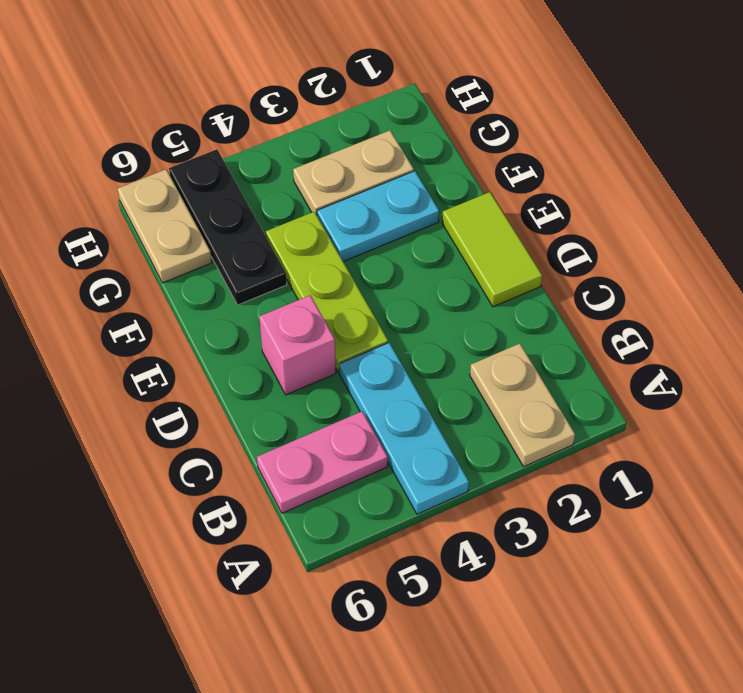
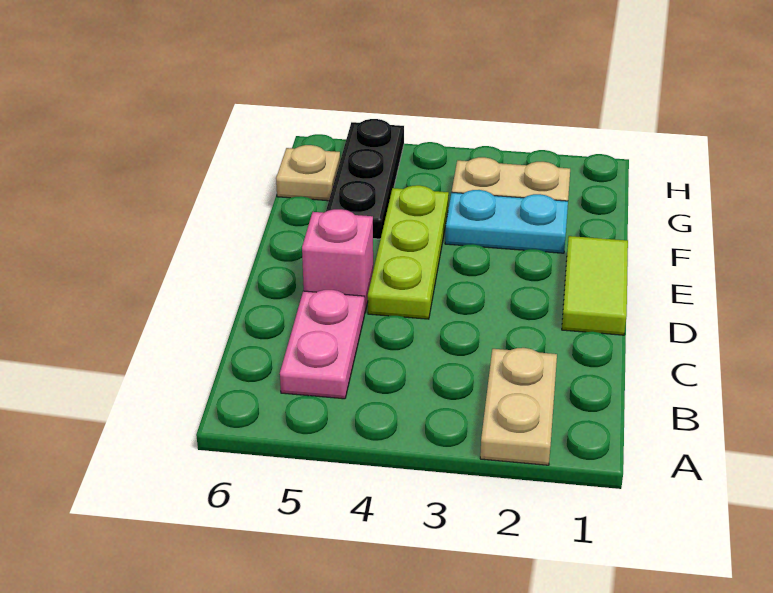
cyan plate A4:C4 level 1 -> none
pink plate B5:B6 level 1 -> pink plate B5:C5 level 1
tan plate G6:H6 level 1 -> tan plate G6 level 1

